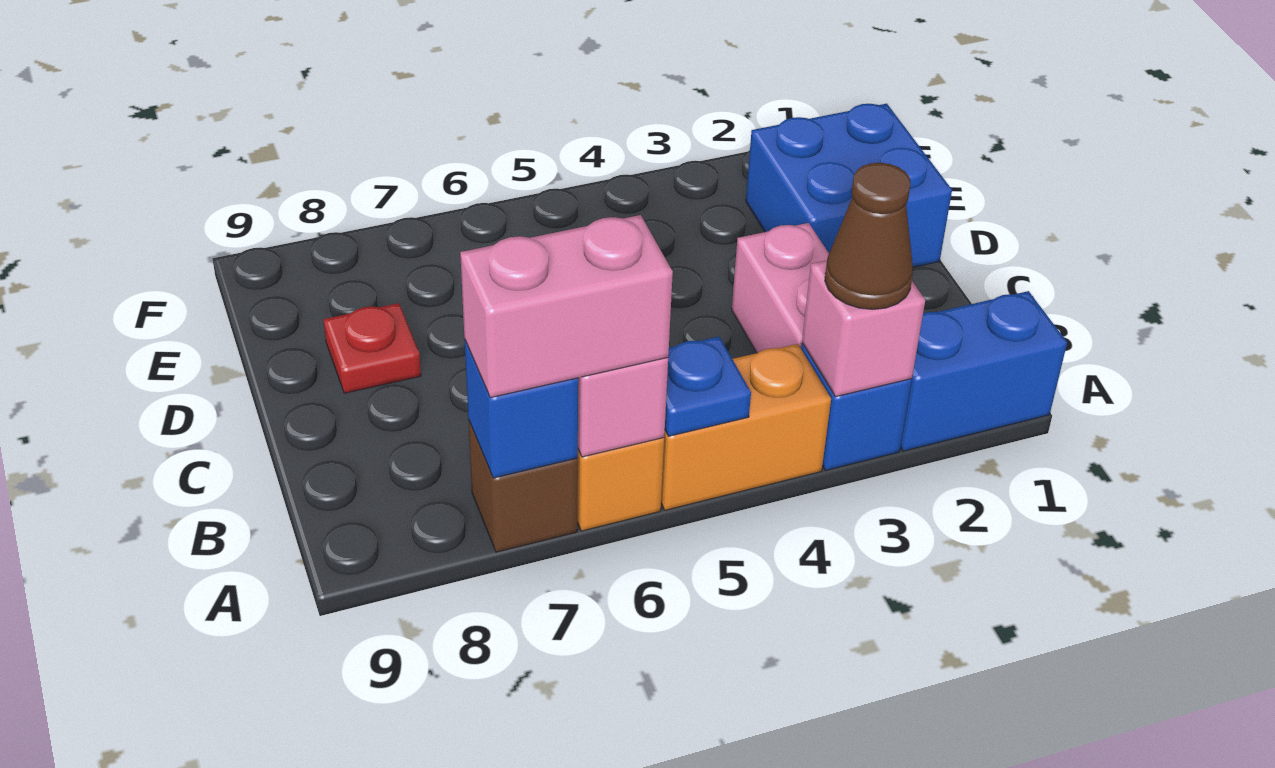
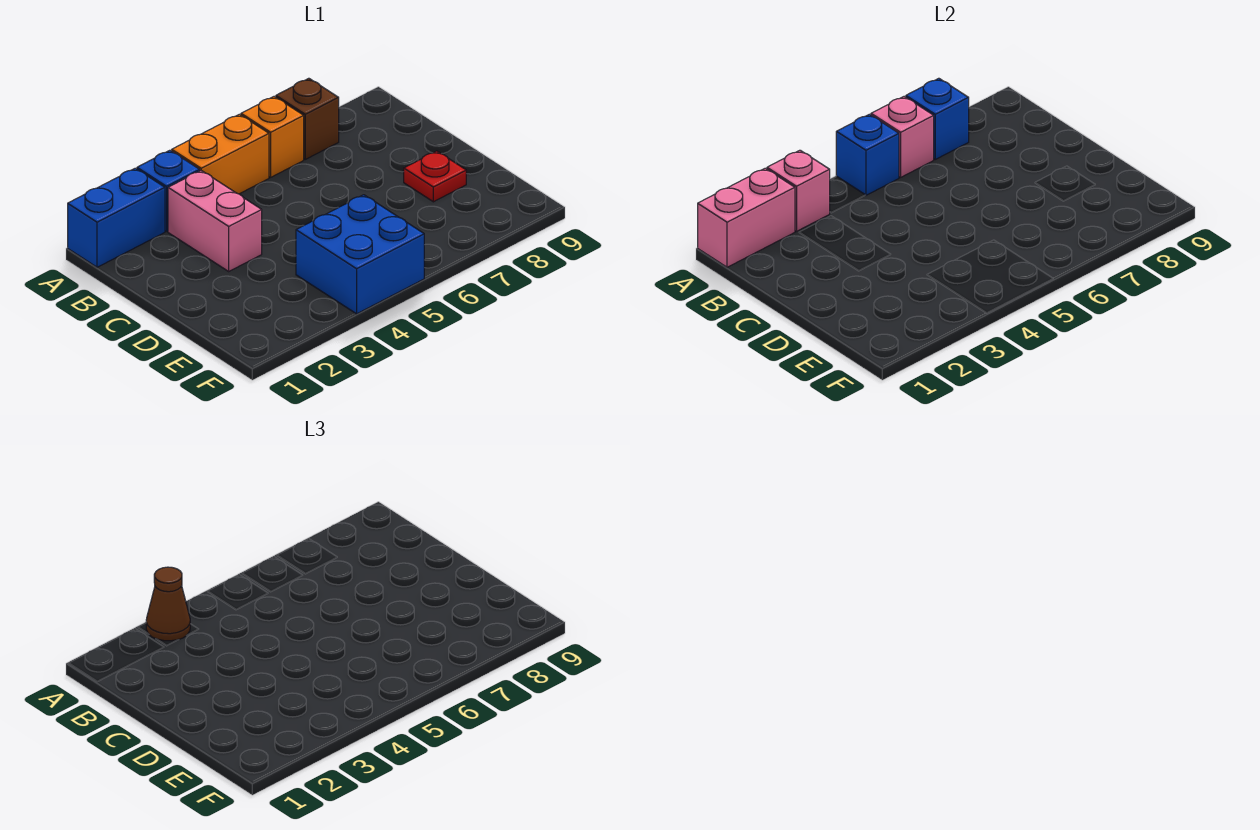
blue plate A5 level 2 -> blue brick A5 level 2
pink brick A6:A7 level 3 -> pink brick A1:A2 level 2
blue brick D1:E2 level 1 -> blue brick E4:F5 level 1

